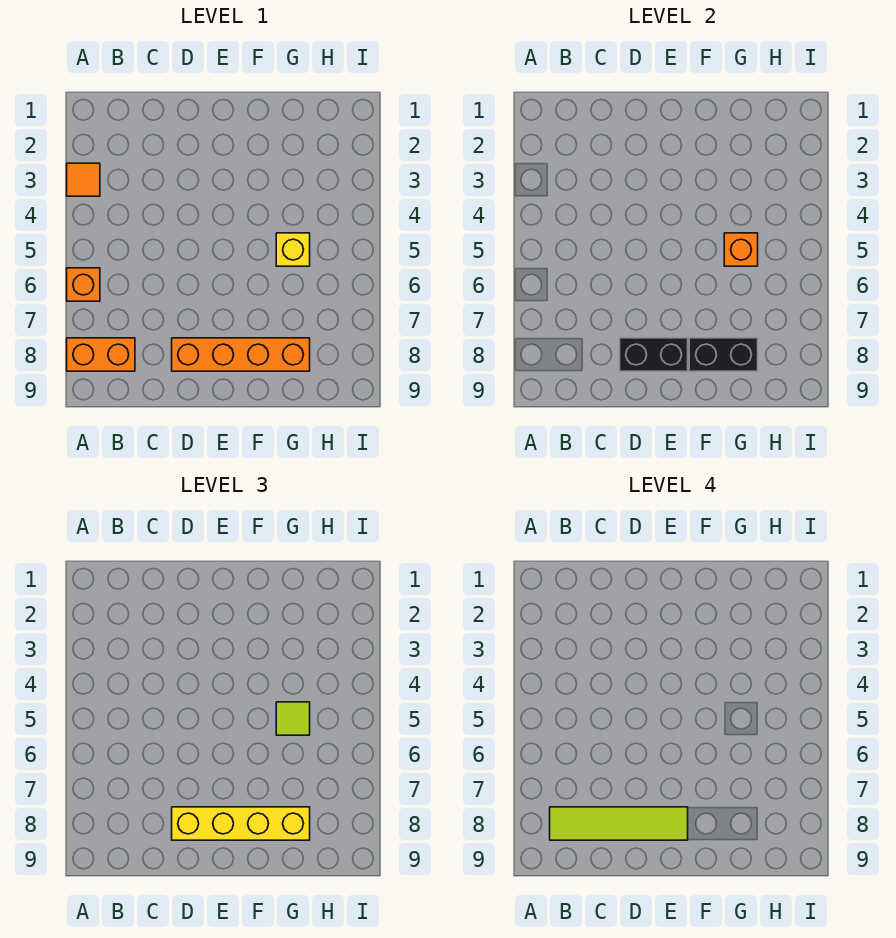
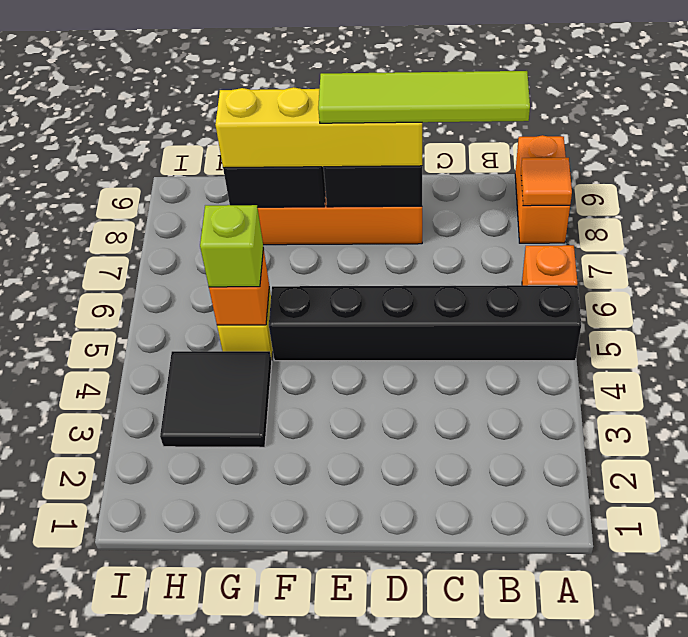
orange tile A3 level 1 -> orange tile A8 level 2
none -> black brick A5:F5 level 1
orange brick A8:B8 level 1 -> orange brick A8:A9 level 1
none -> black tile G3:H4 level 1
lime tile G5 level 3 -> lime brick G5 level 3

